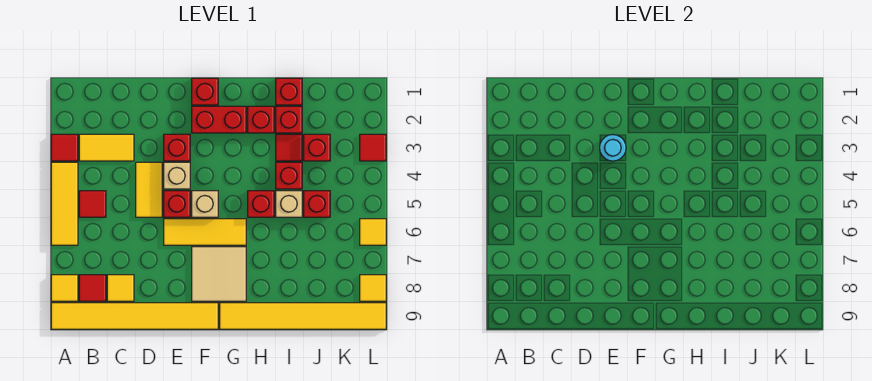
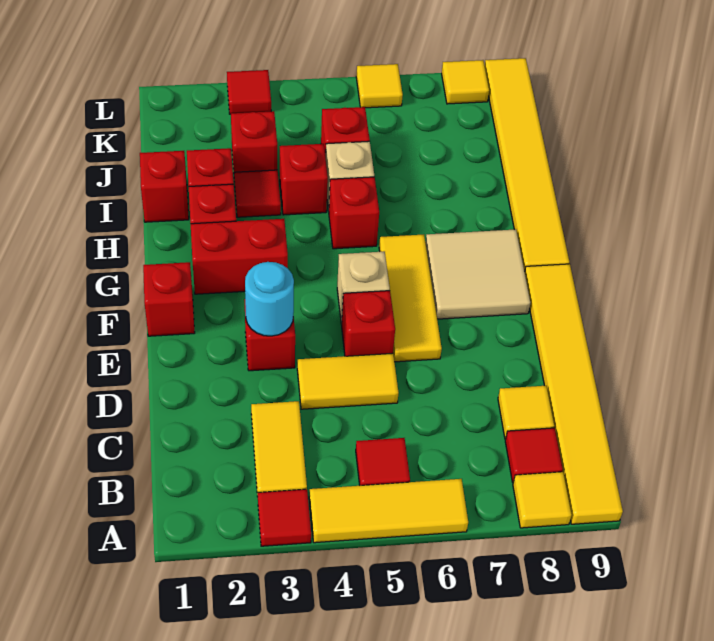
tan brick E4 level 1 -> none
red brick F2:G2 level 1 -> red brick G2:G3 level 1

